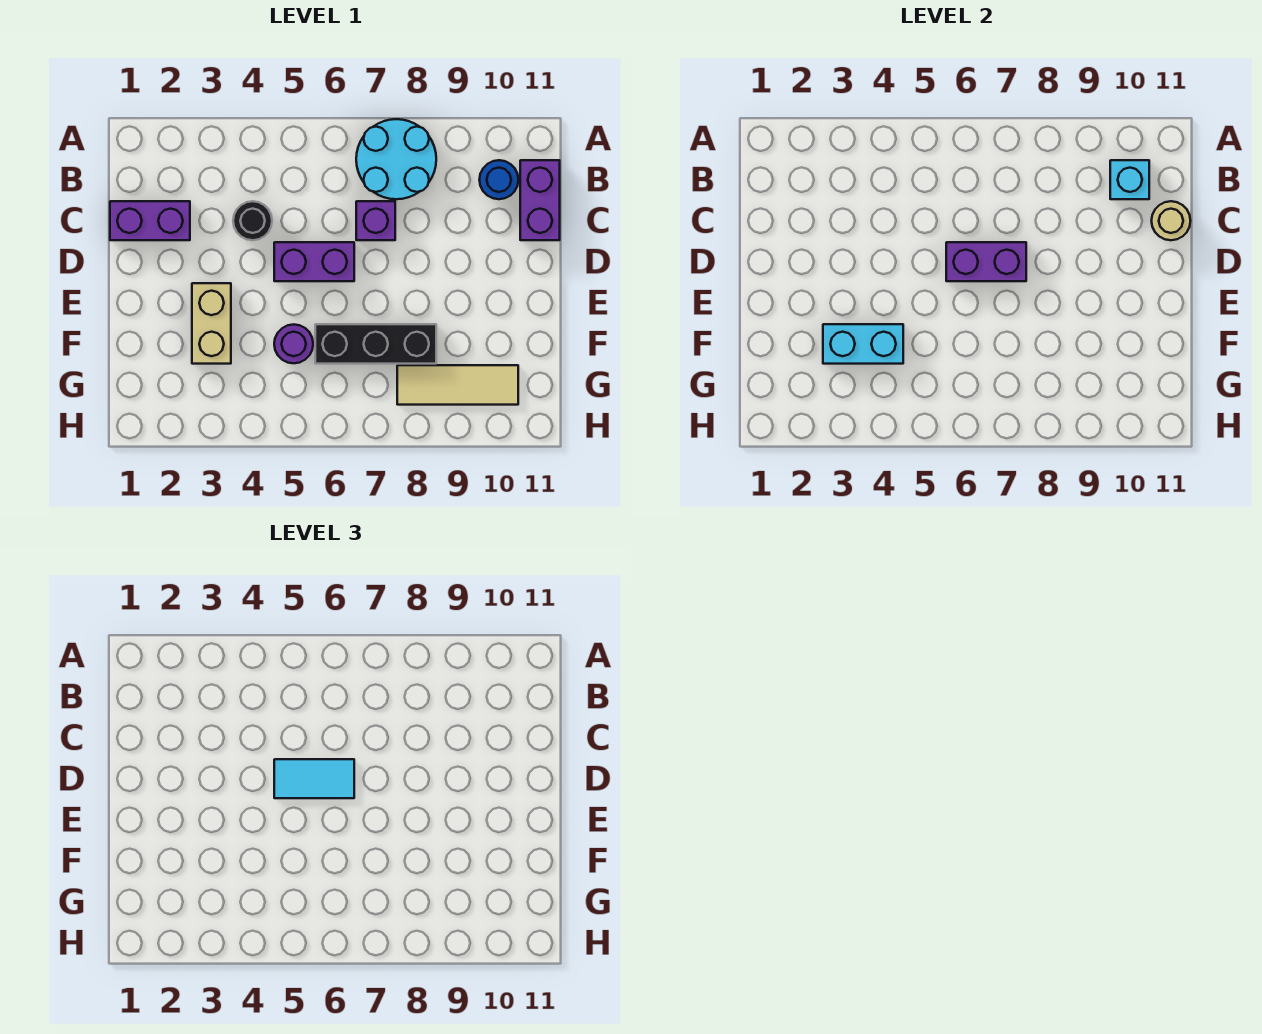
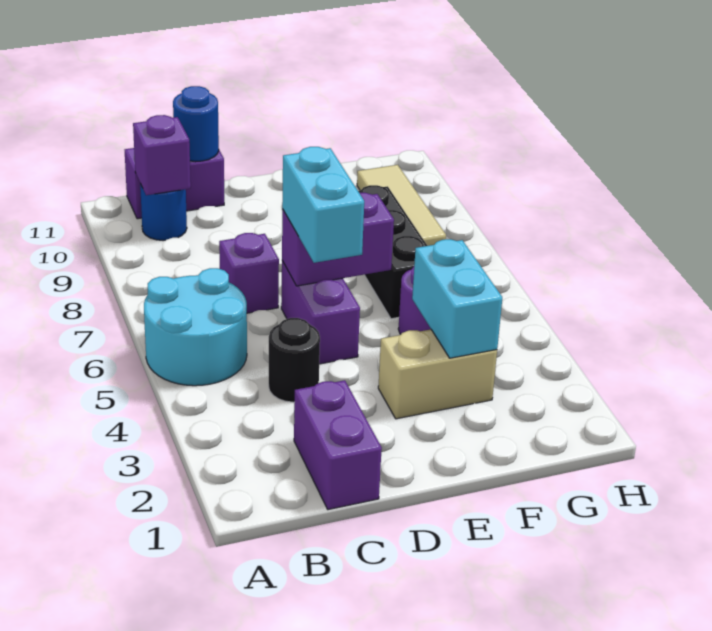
cyan round brick A7:B8 level 1 -> cyan round brick A5:B6 level 1
cyan brick B10 level 2 -> purple brick B10 level 2
tan round brick C11 level 2 -> blue round brick C11 level 2
cyan tile D5:D6 level 3 -> cyan brick D5:D6 level 3
purple brick D6:D7 level 2 -> purple brick D6:E6 level 2

